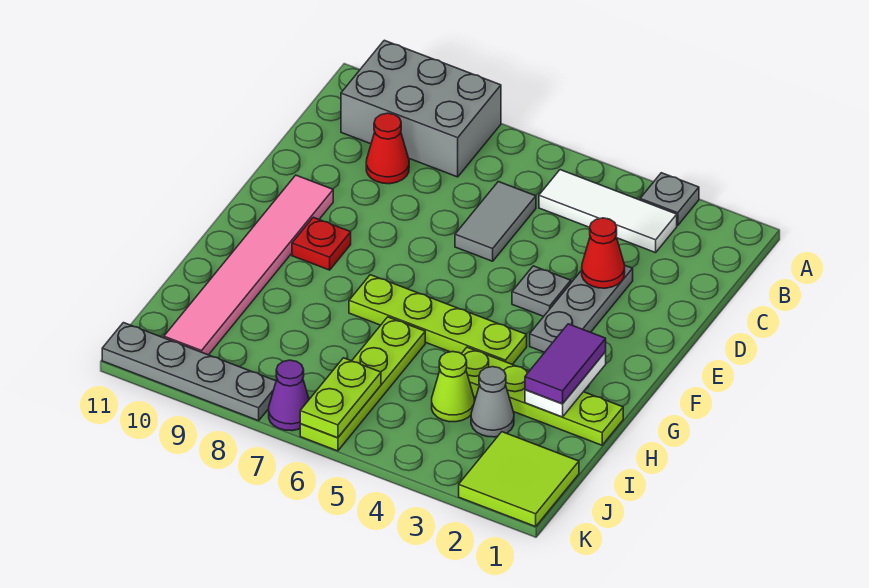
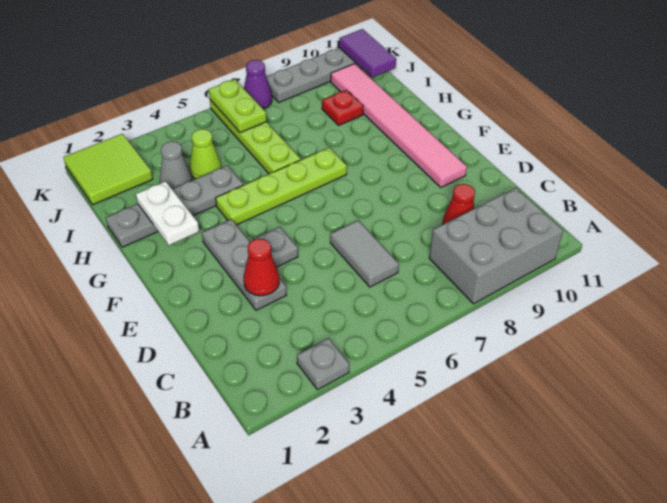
white tile B3:B5 level 1 -> none
red plate F9 level 1 -> red plate I9 level 1
purple tile G2:H2 level 3 -> purple tile J11:K11 level 2
lime plate H1:H4 level 1 -> grey plate H1:H4 level 1

